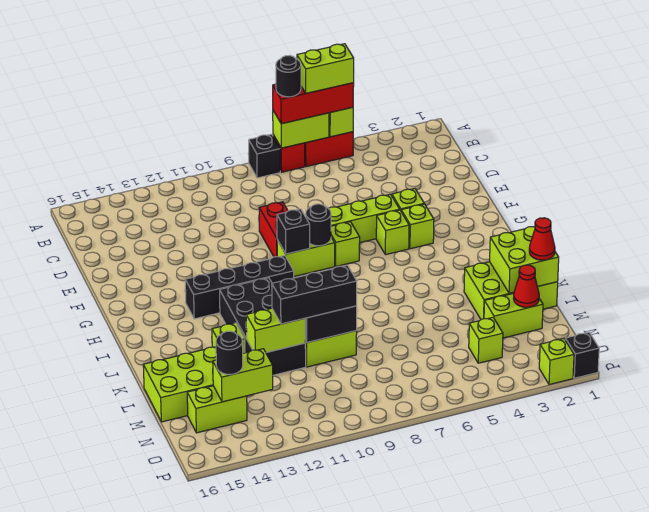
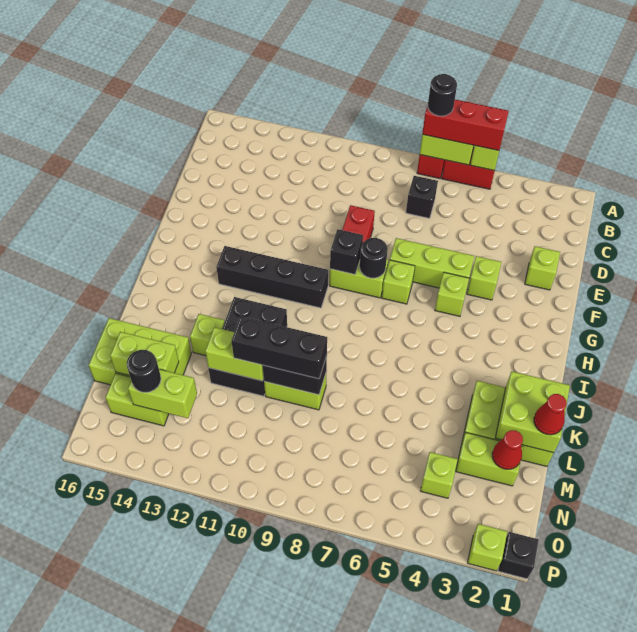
lime brick A5:A6 level 4 -> lime brick M14:M15 level 2
black brick A8 level 1 -> black brick C7 level 1
lime brick G4 level 1 -> lime brick E2 level 1
black brick I11:L12 level 1 -> black brick J11:L12 level 1

